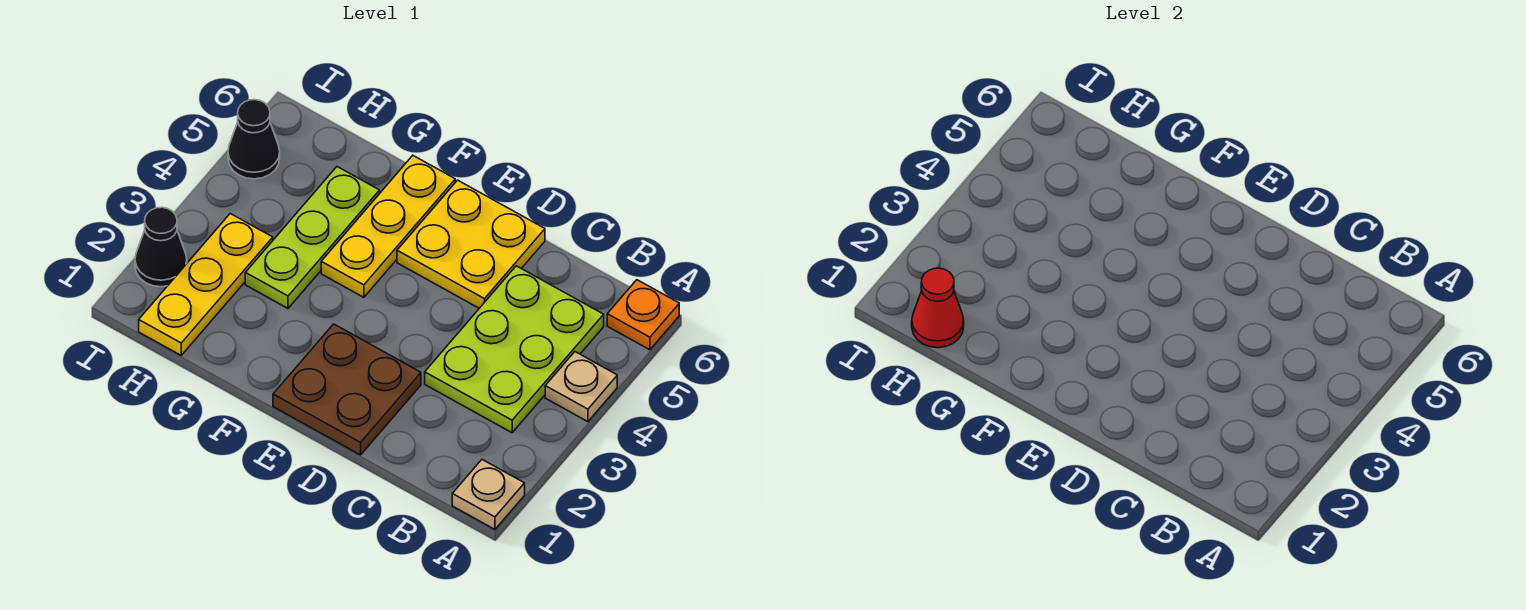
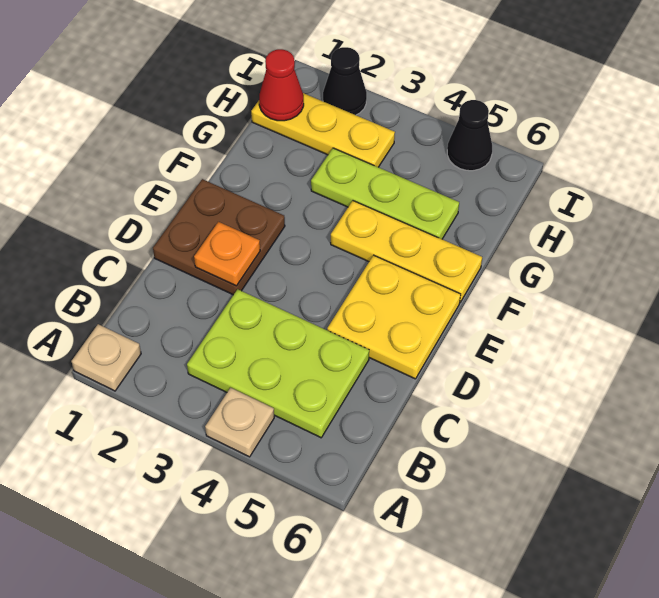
orange plate A6 level 1 -> orange plate D2 level 2

